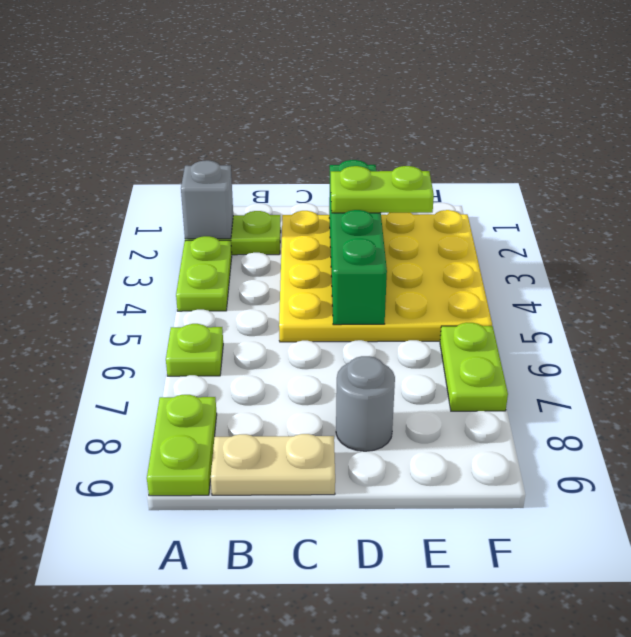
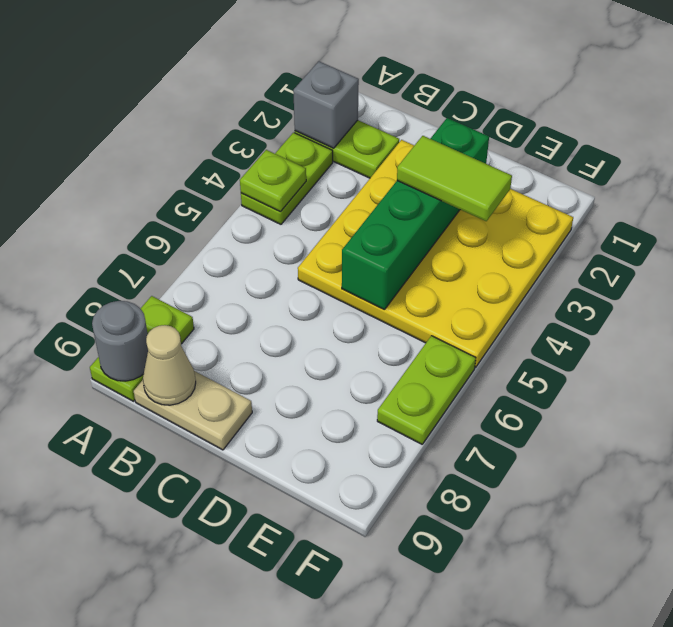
lime plate A6 level 1 -> lime plate A4 level 2
none -> tan cone B9 level 2
lime plate D3:E3 level 3 -> lime tile D3:E3 level 3
grey round brick D8 level 1 -> grey round brick A9 level 2

